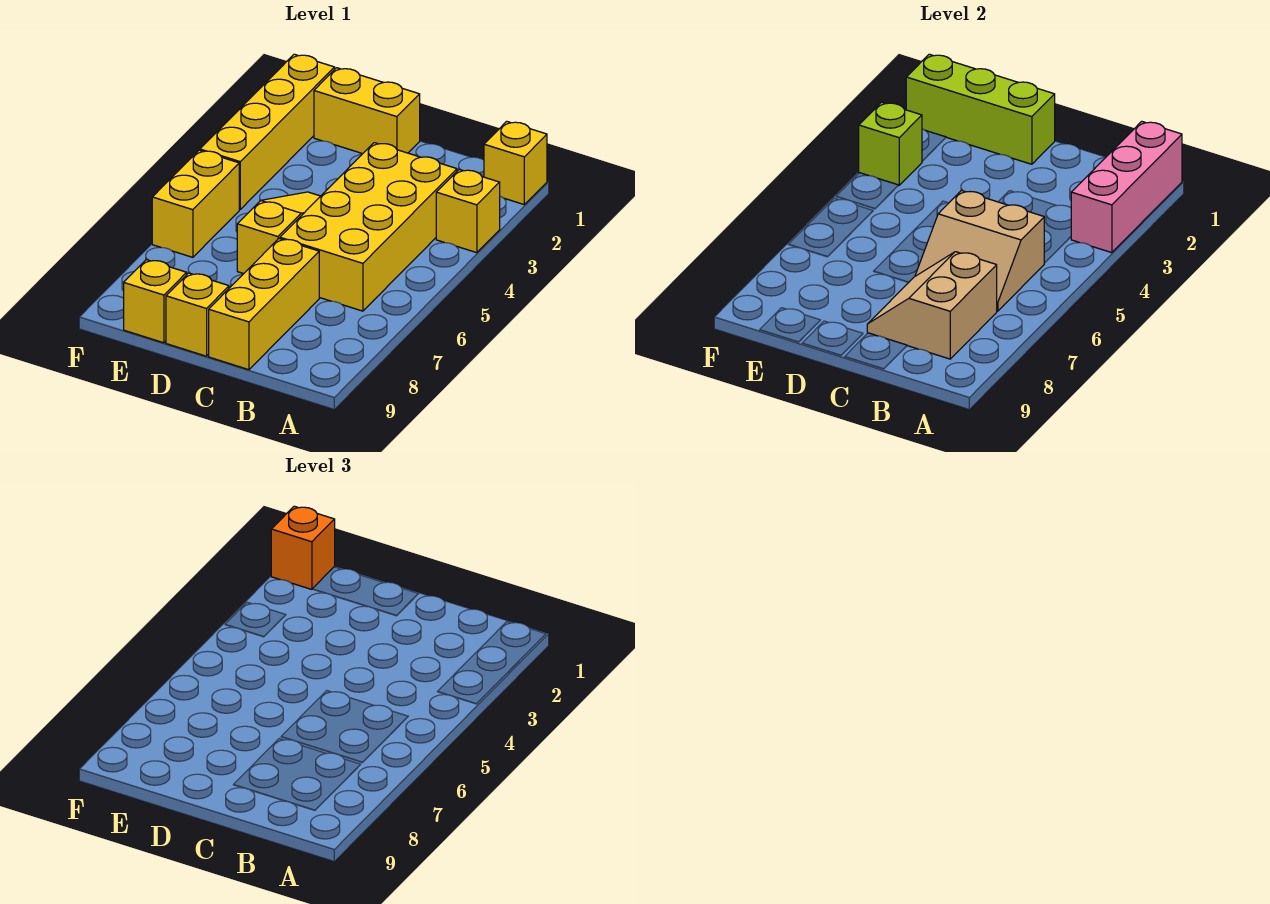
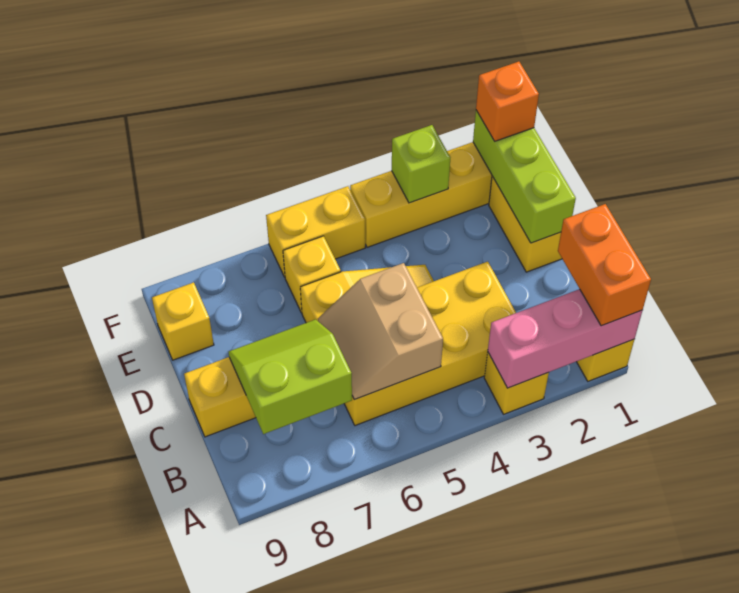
none -> orange brick A1:B1 level 3
tan slope B7:C8 level 2 top B -> lime slope B7:C8 level 2 top B
yellow brick D9 level 1 -> yellow brick E6 level 1

